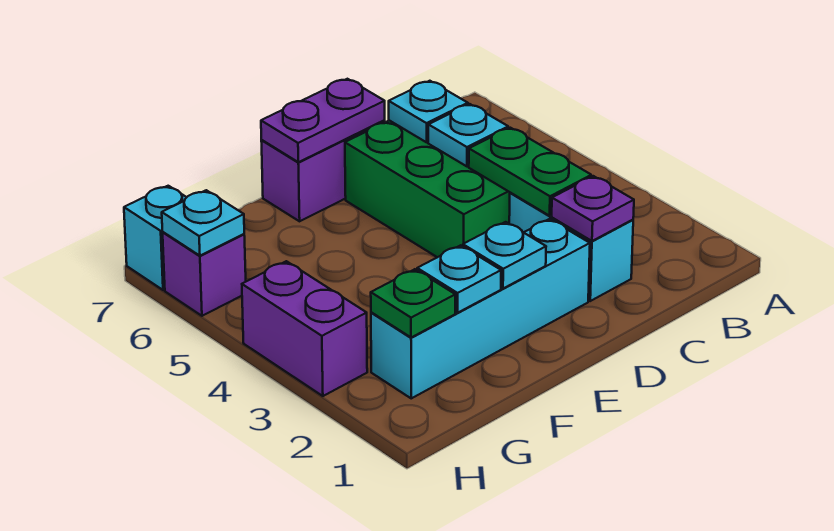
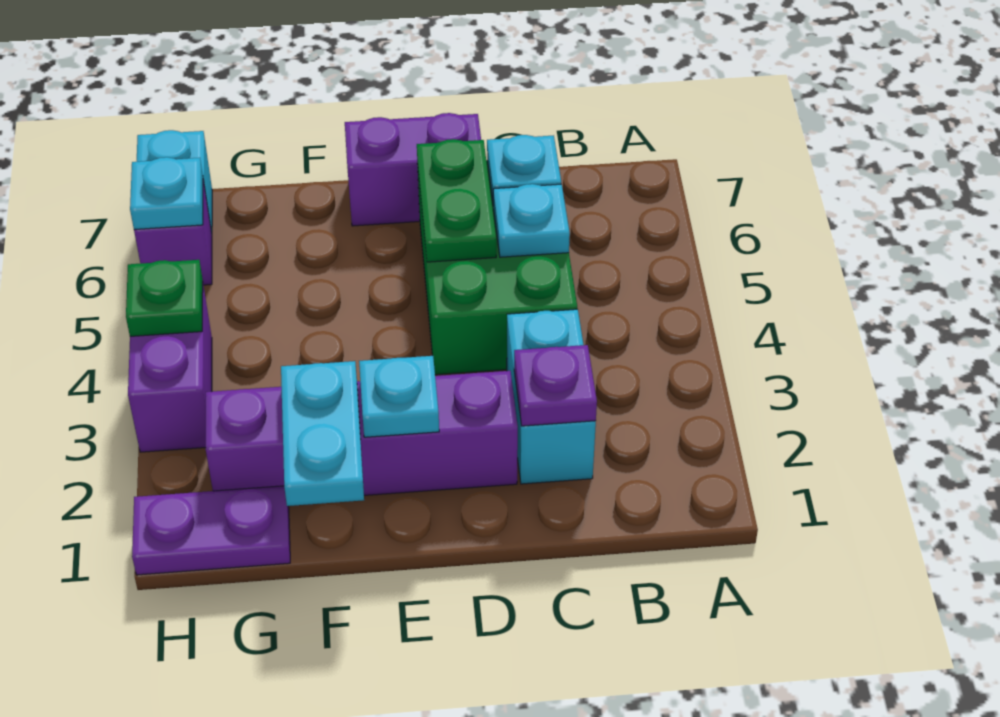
green plate C3:C4 level 2 -> green plate D5:D6 level 2
cyan brick D2:G2 level 1 -> purple brick D2:G2 level 1
purple plate D7:E7 level 2 -> purple plate G1:H1 level 1
cyan plate F2 level 2 -> cyan plate F1:F2 level 2
green plate G2 level 2 -> green plate H4 level 2

